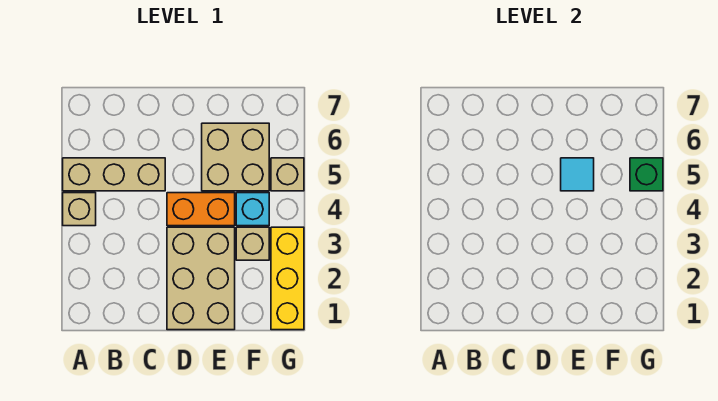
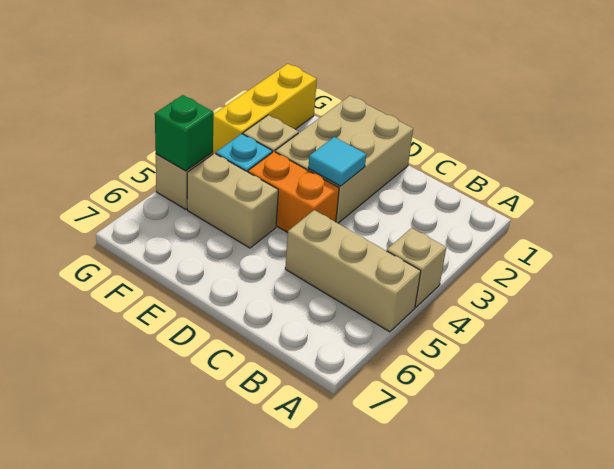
tan brick E5:F6 level 1 -> tan brick E5:F5 level 1
cyan tile E5 level 2 -> cyan tile D3 level 2

